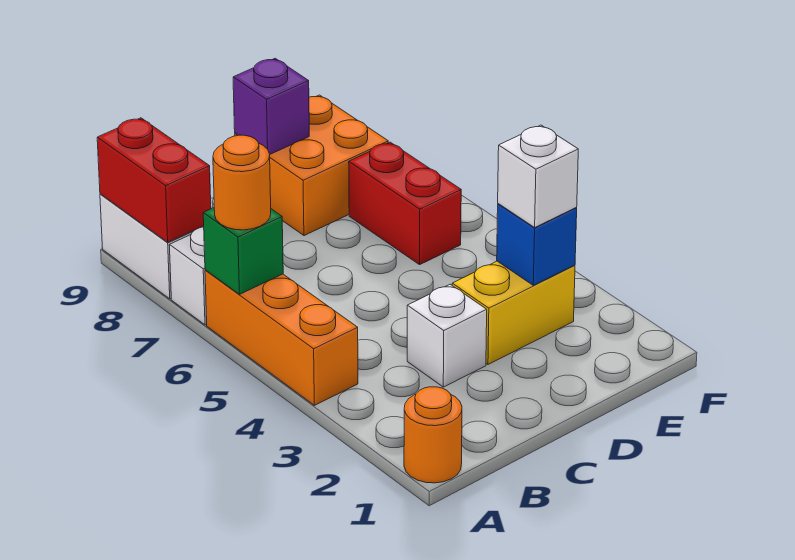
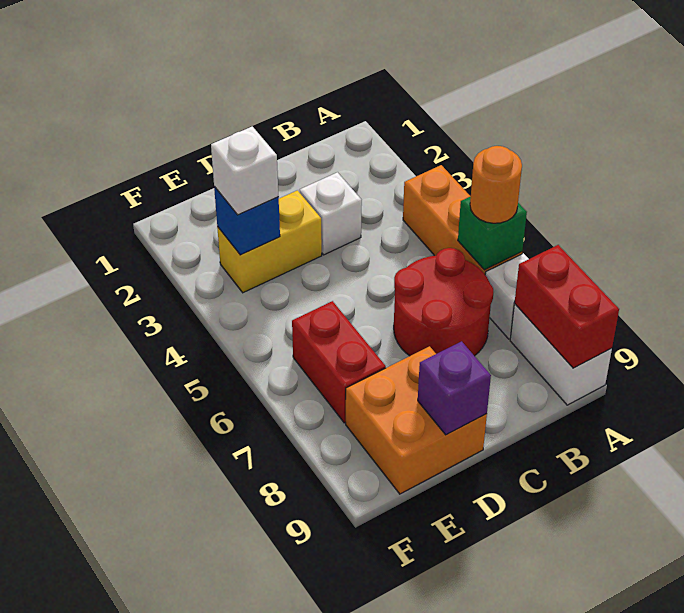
orange round brick A1 level 1 -> none
none -> red round brick B6:C7 level 1

